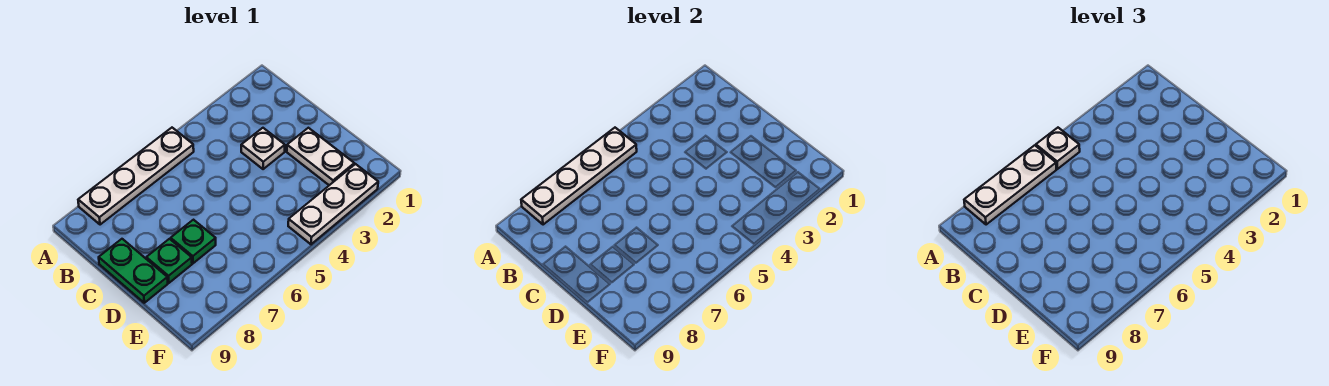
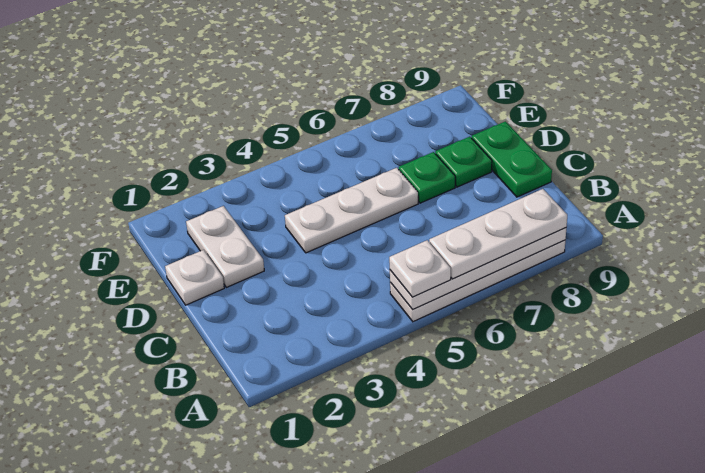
white plate C3 level 1 -> white plate D1 level 1
white plate F2:F4 level 1 -> white plate D4:D6 level 1

